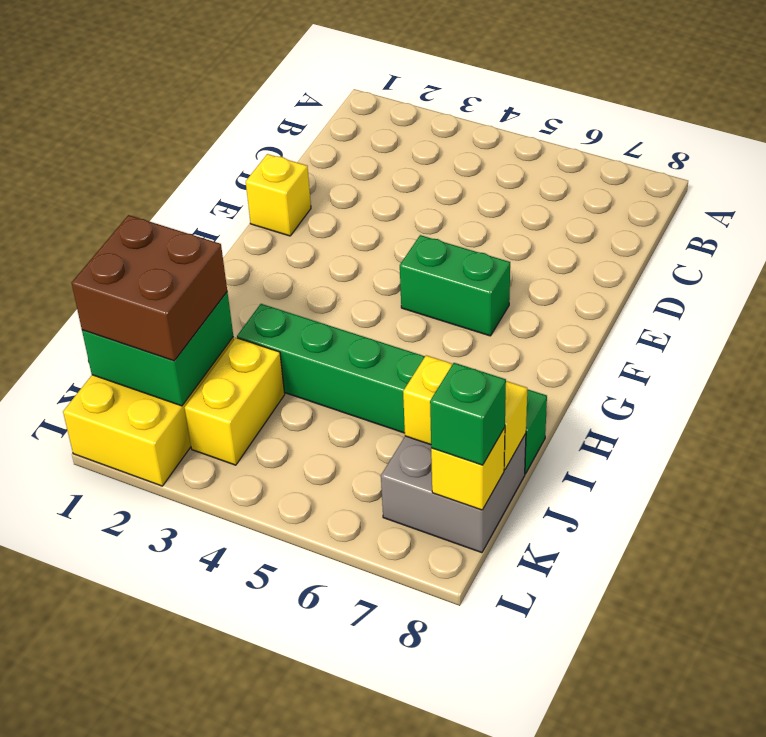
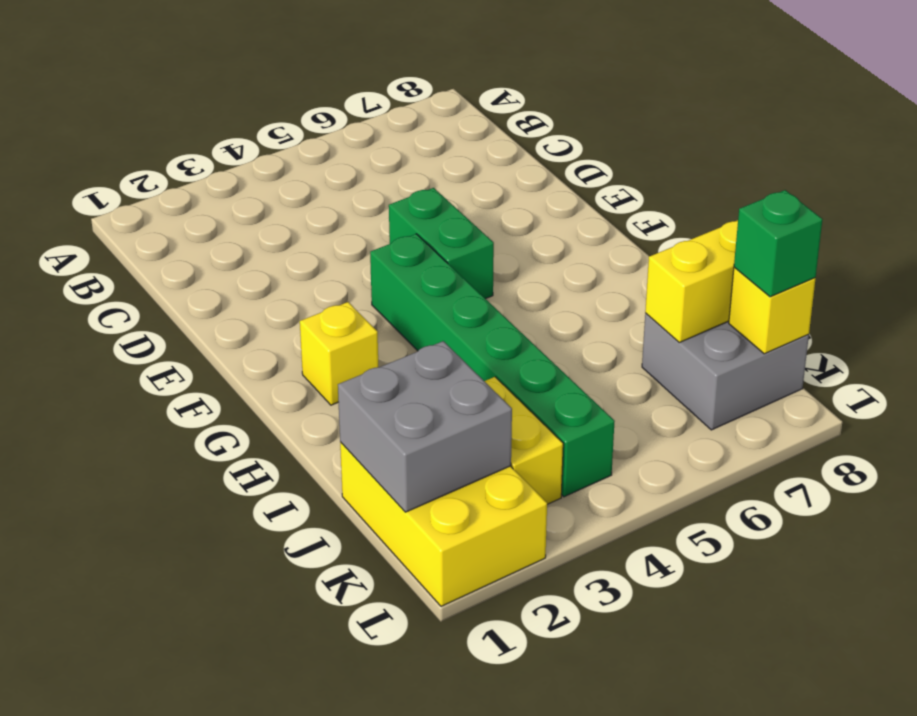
yellow brick E1 level 1 -> yellow brick G2 level 1
green brick F5:F6 level 1 -> green brick E5:F5 level 1
green brick I3:I8 level 1 -> green brick F4:K4 level 1
green brick J1:K2 level 2 -> grey brick J1:K2 level 2
brown brick J1:K2 level 3 -> none

